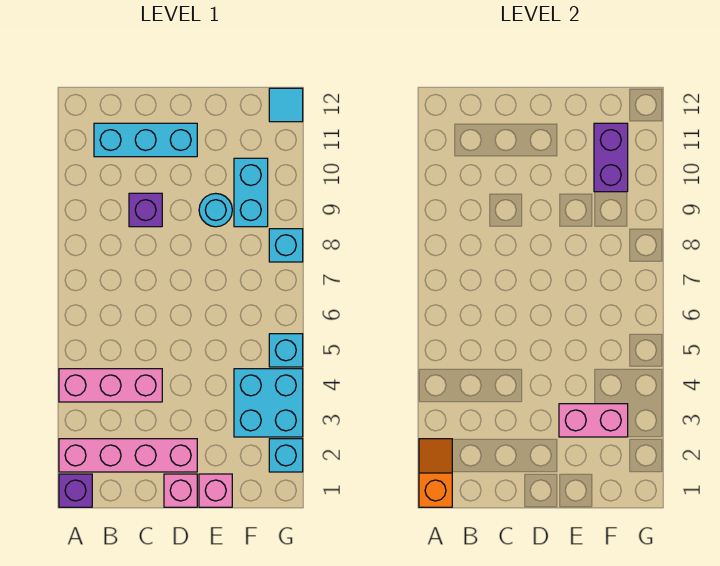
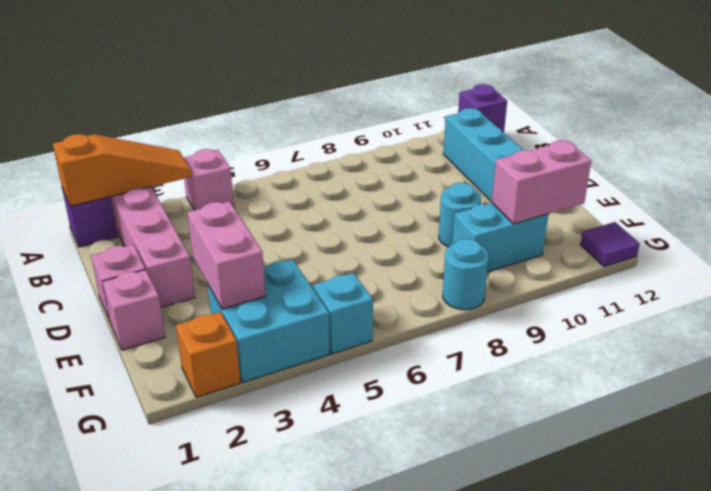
orange slope A1:A2 level 2 top 1 -> orange slope A1:A3 level 2 top 1
pink brick A4:C4 level 1 -> pink brick A4 level 1
purple brick C9 level 1 -> purple brick A12 level 1
purple brick F10:F11 level 2 -> pink brick F10:F11 level 2
cyan brick G2 level 1 -> orange brick G2 level 1
cyan brick G8 level 1 -> cyan round brick G8 level 1
cyan tile G12 level 1 -> purple tile G12 level 1

